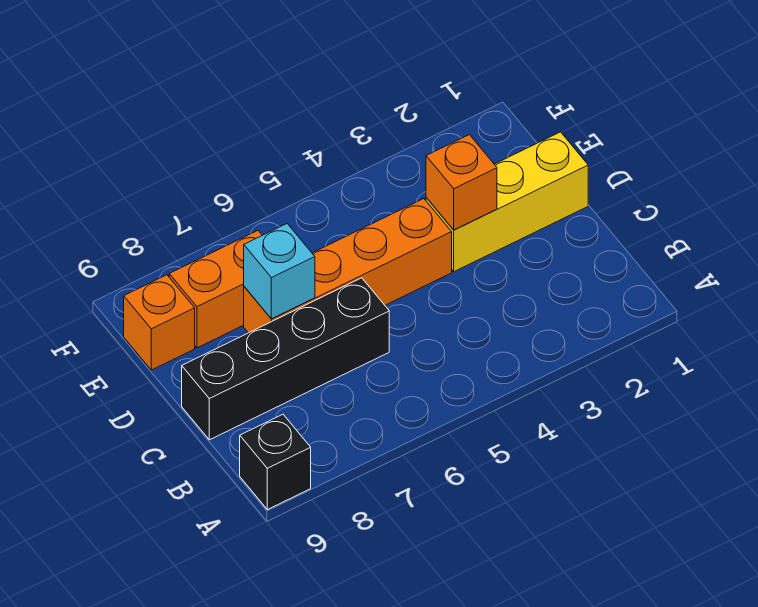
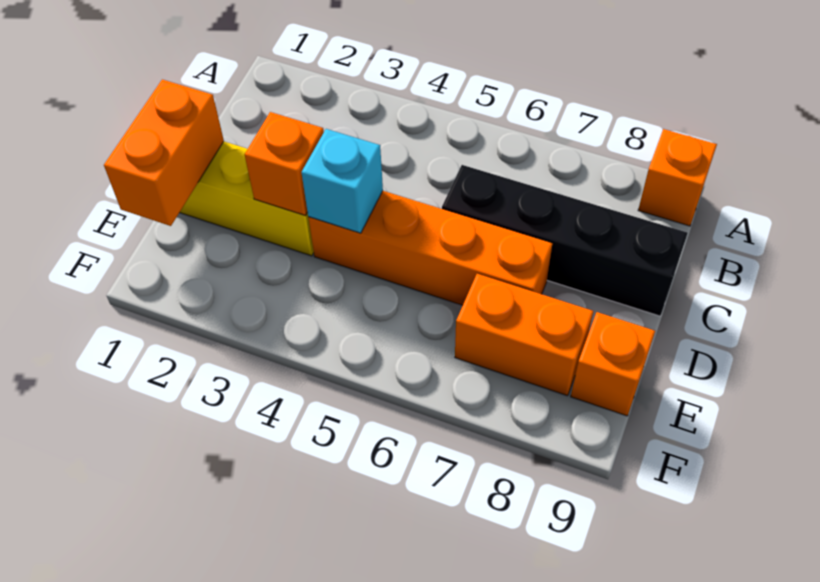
black brick A9 level 1 -> orange brick A9 level 1
none -> orange brick D1:E1 level 2
cyan brick D7 level 2 -> cyan brick D4 level 2

